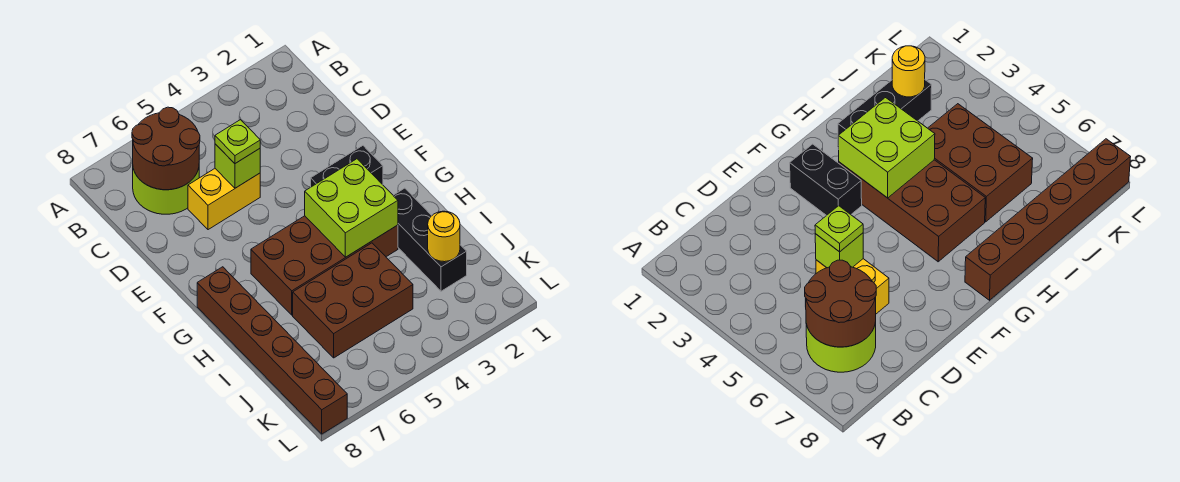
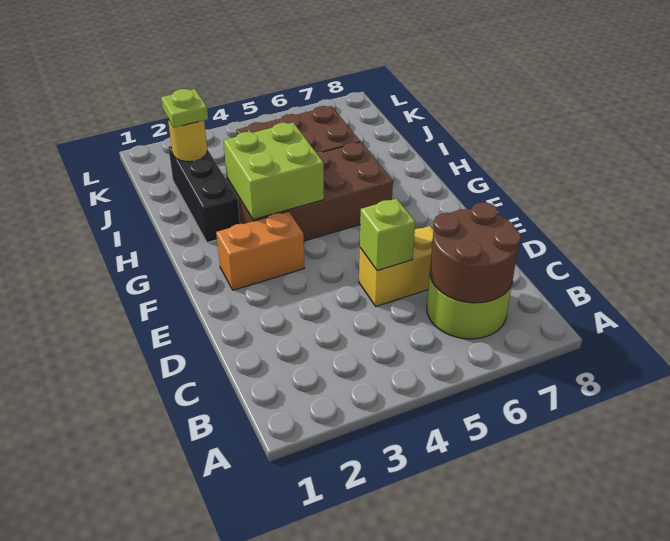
lime plate D5 level 3 -> lime plate J2 level 3
black brick F2:F3 level 1 -> orange brick F2:F3 level 1
brown brick G8:L8 level 1 -> none

